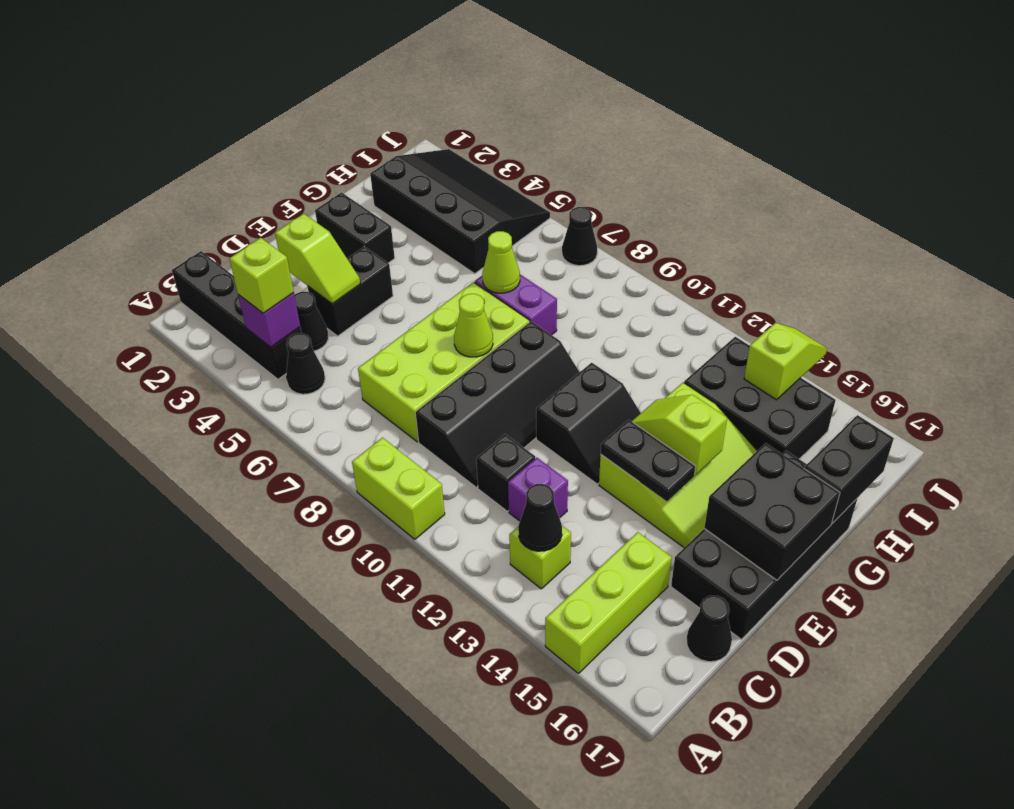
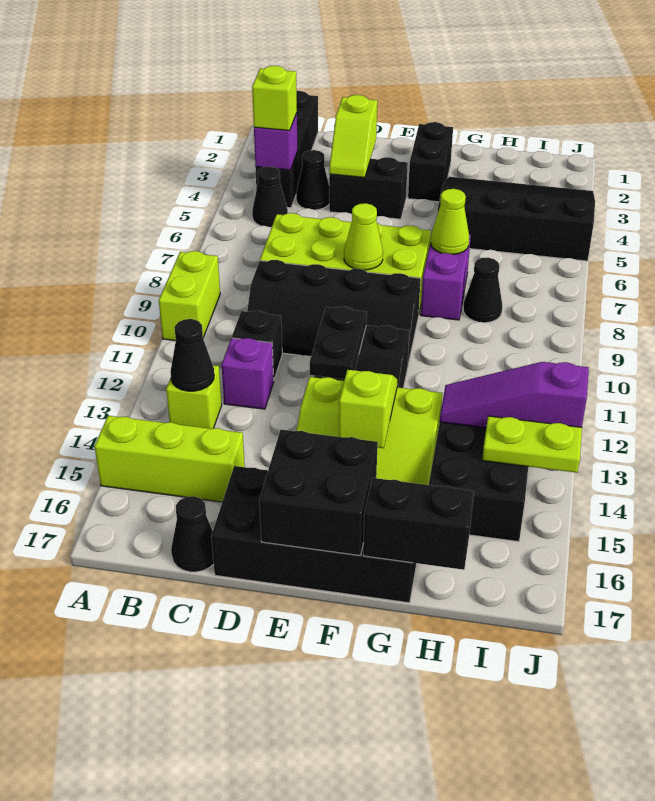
black plate E13:E14 level 2 -> black plate E11:E12 level 2
black slope H2:J5 level 1 top H -> black slope G3:J5 level 1 top 5
none -> purple slope H13:J13 level 2 top J
lime slope I14:J14 level 2 top I -> lime plate I14:J14 level 2
black cone J7 level 1 -> black cone H8 level 1

